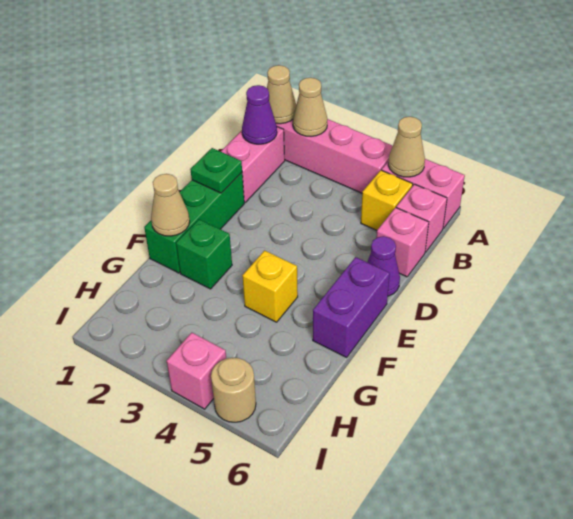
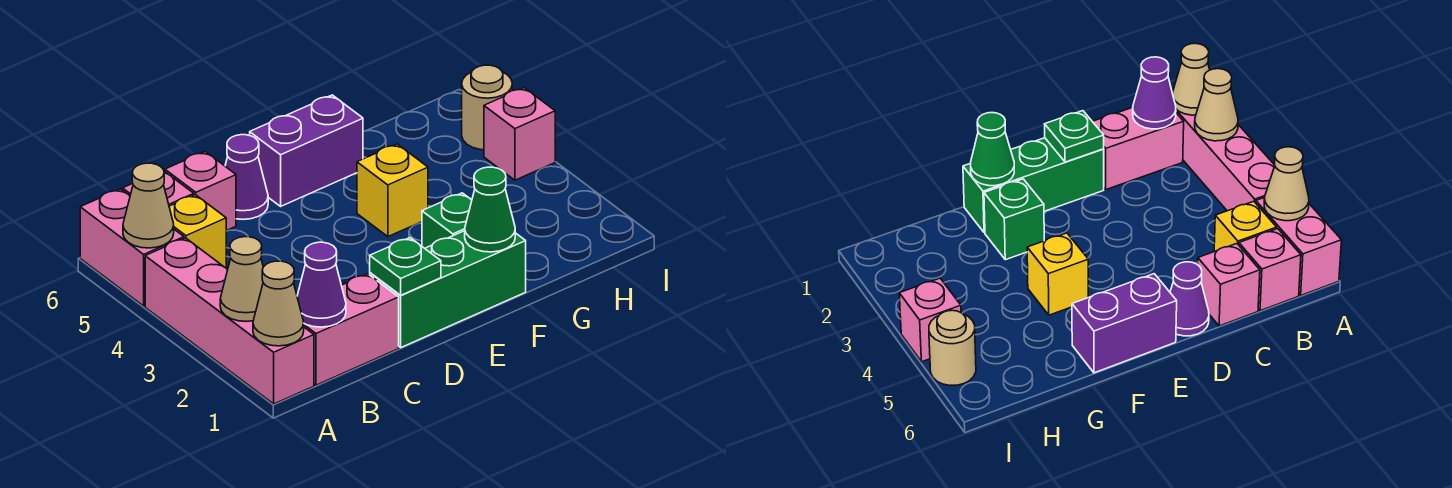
tan cone F1 level 2 -> green cone F1 level 2

